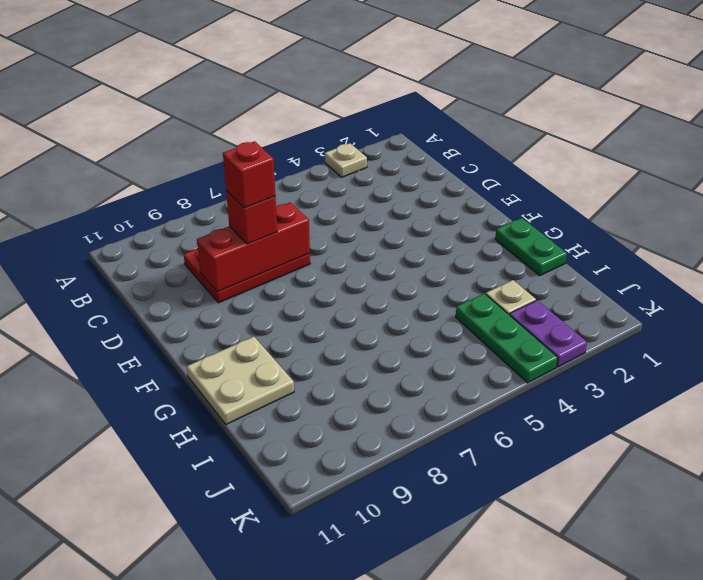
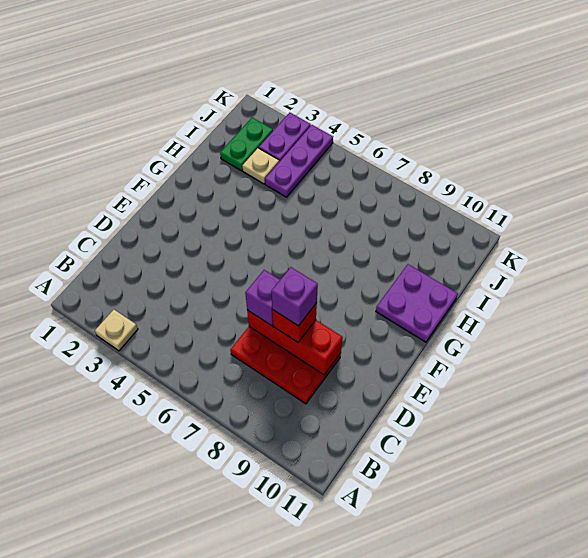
none -> purple brick D7 level 3
red brick D8 level 4 -> purple brick D8 level 4
green plate G1:H1 level 1 -> green plate I2:J2 level 1
tan plate G10:H11 level 1 -> purple plate G10:H11 level 1
green plate I4:K4 level 1 -> purple plate I4:K4 level 1

